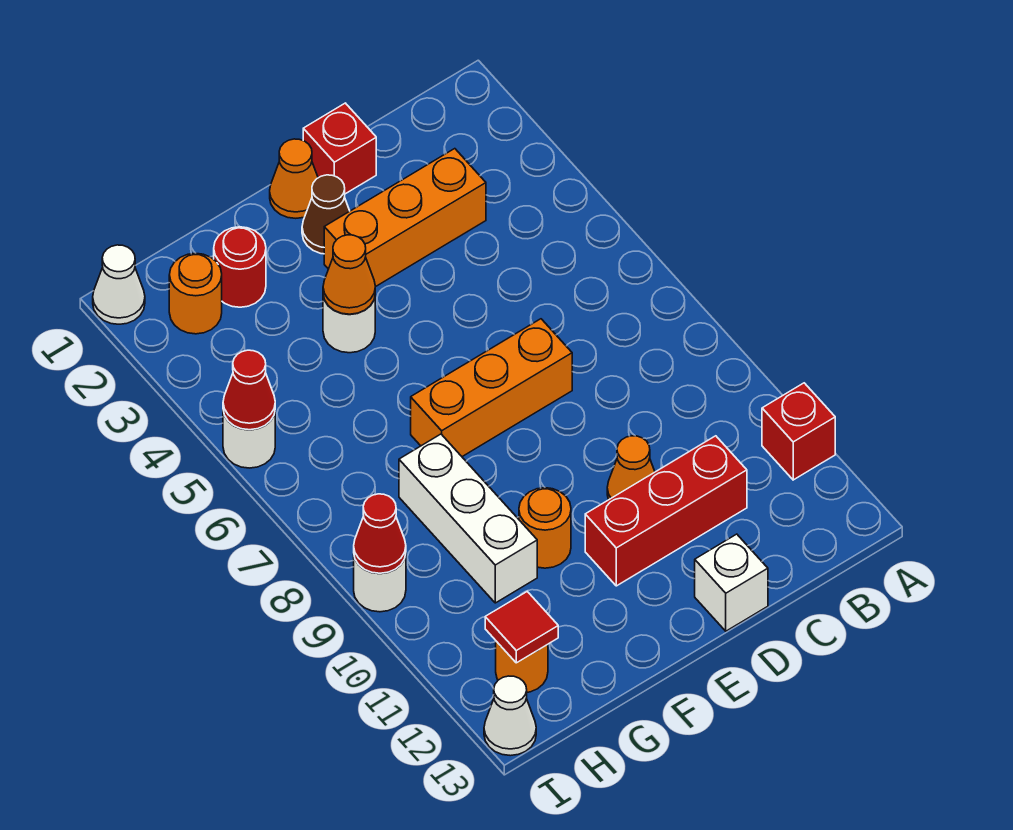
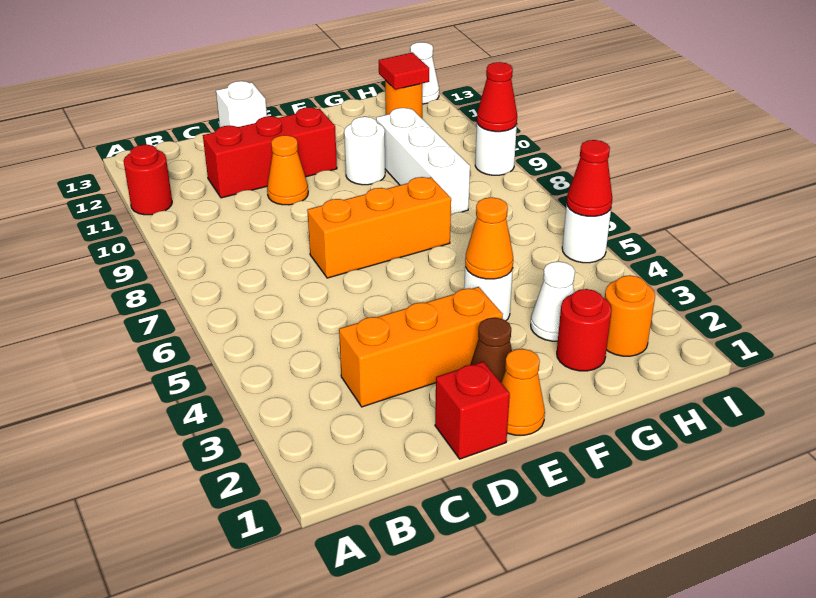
red brick A11 level 1 -> red round brick A11 level 1
orange round brick F10 level 1 -> white round brick F10 level 1
white cone I1 level 1 -> white cone G3 level 1

